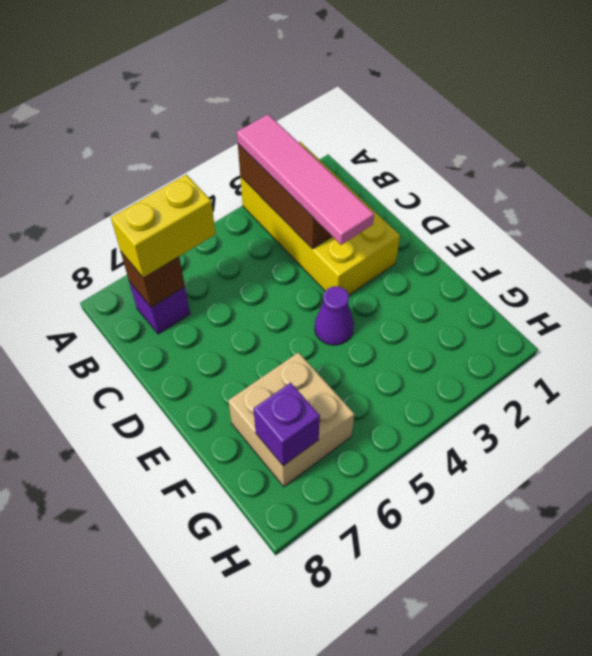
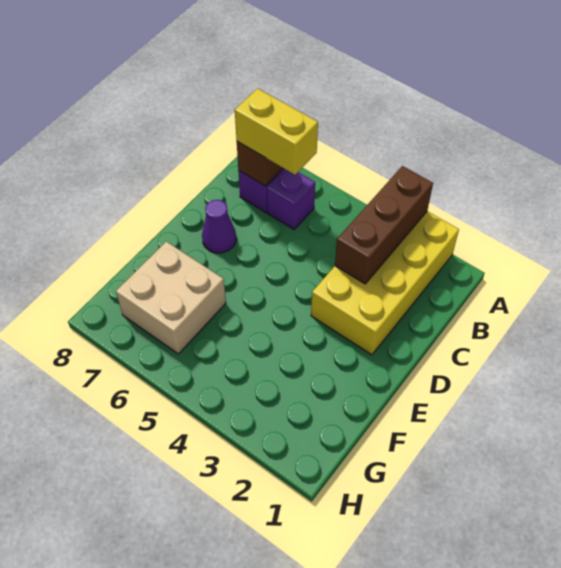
pink tile A3:D3 level 3 -> none
purple cone E4 level 1 -> purple cone D7 level 1
purple brick G7 level 2 -> purple brick B6 level 1

